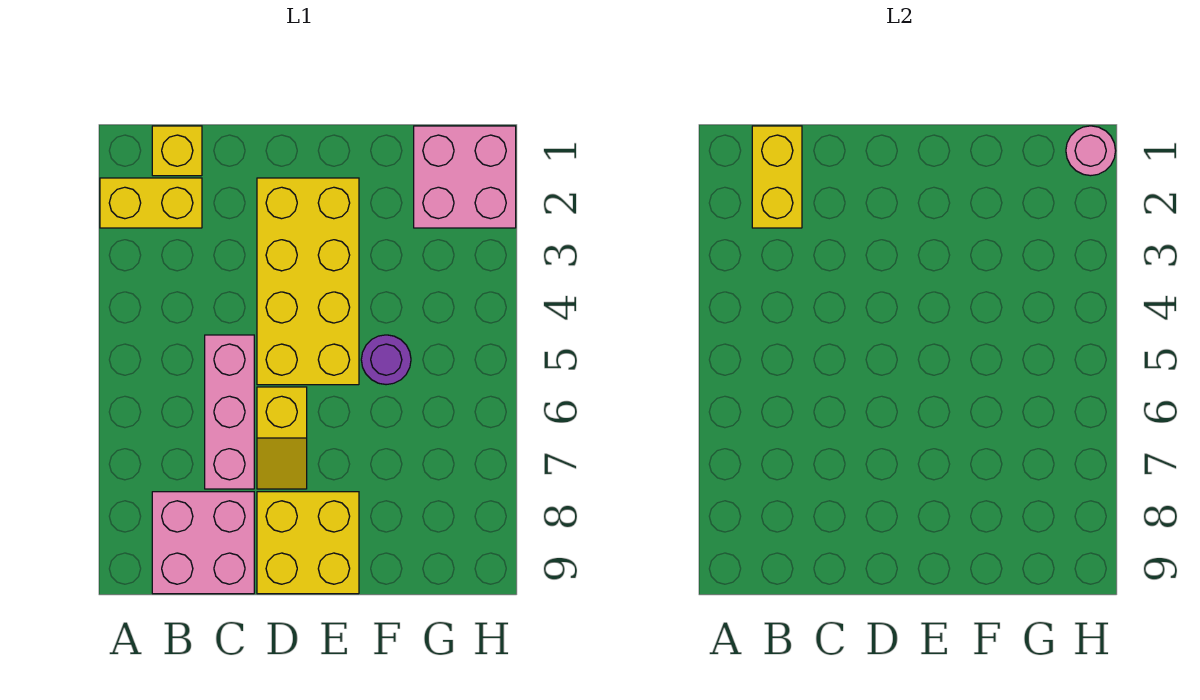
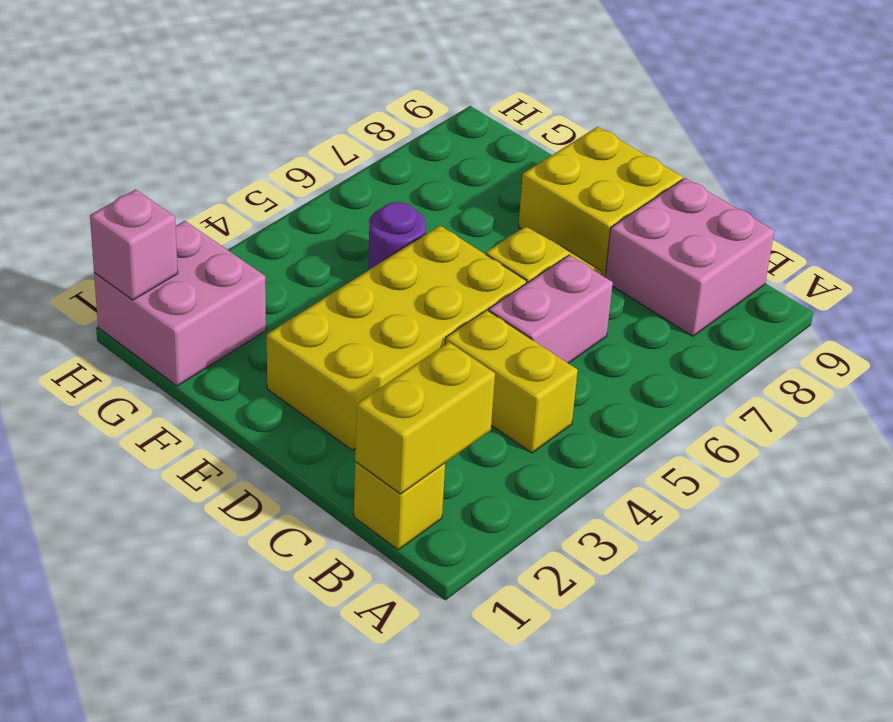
yellow brick A2:B2 level 1 -> yellow brick B4:C4 level 1
pink brick C5:C7 level 1 -> pink brick C5:C6 level 1
pink round brick H1 level 2 -> pink brick H1 level 2

